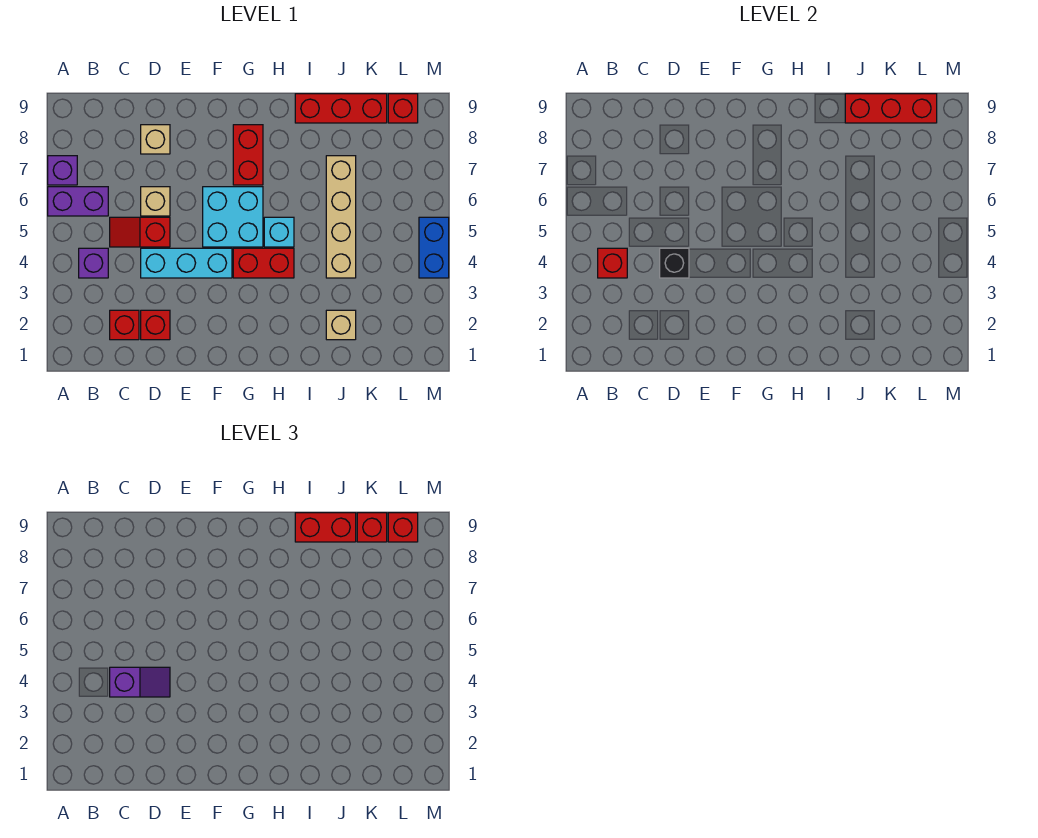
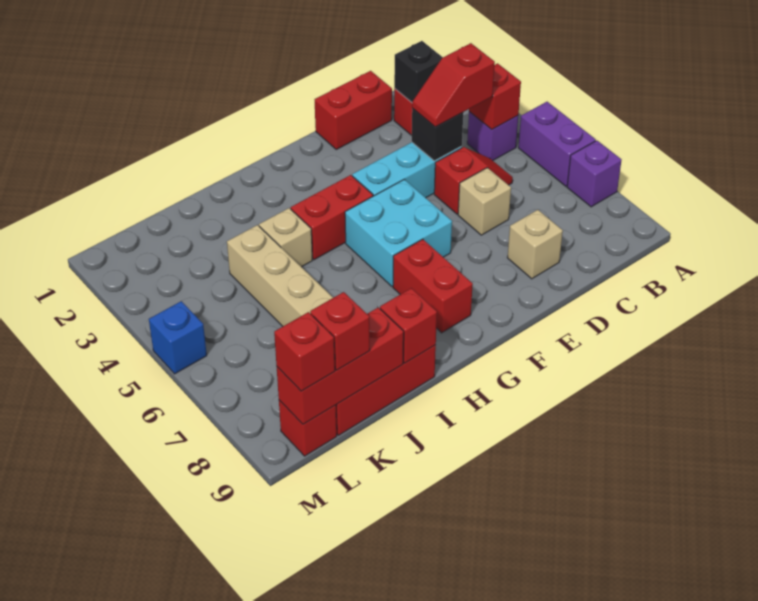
purple brick A6:B6 level 1 -> purple brick A5:A6 level 1
none -> black brick C2 level 2
purple slope C4:D4 level 3 top C -> red slope C4:D4 level 3 top C
red brick D2 level 1 -> red brick I9 level 2
cyan brick H5 level 1 -> none
red brick I9:J9 level 3 -> red brick D1:E1 level 1
tan brick J2 level 1 -> tan brick I4 level 1
blue brick M4:M5 level 1 -> blue brick M5 level 1

